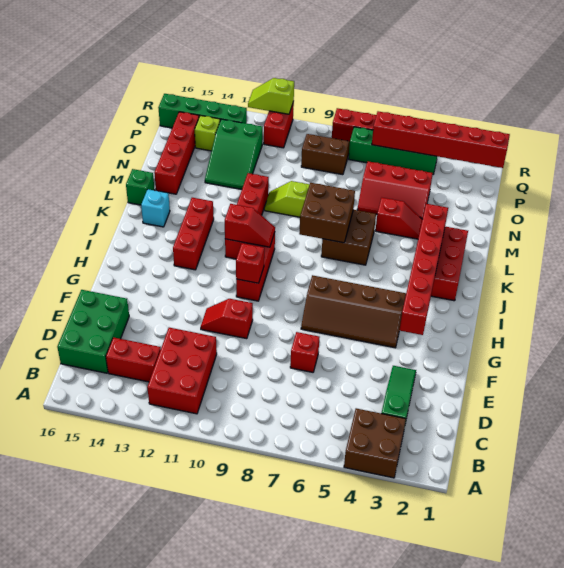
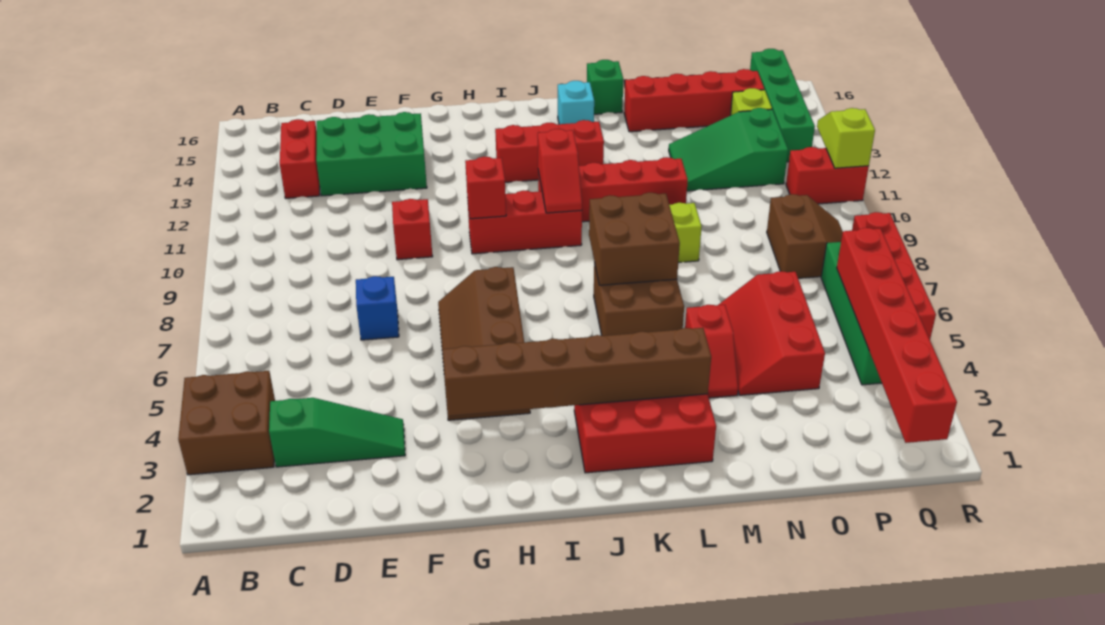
red brick B11:D12 level 1 -> none
green brick C15:E16 level 1 -> green brick D13:F14 level 1
red brick E7 level 1 -> blue brick E7 level 1
red brick G3:L3 level 2 -> brown brick G3:L3 level 2

